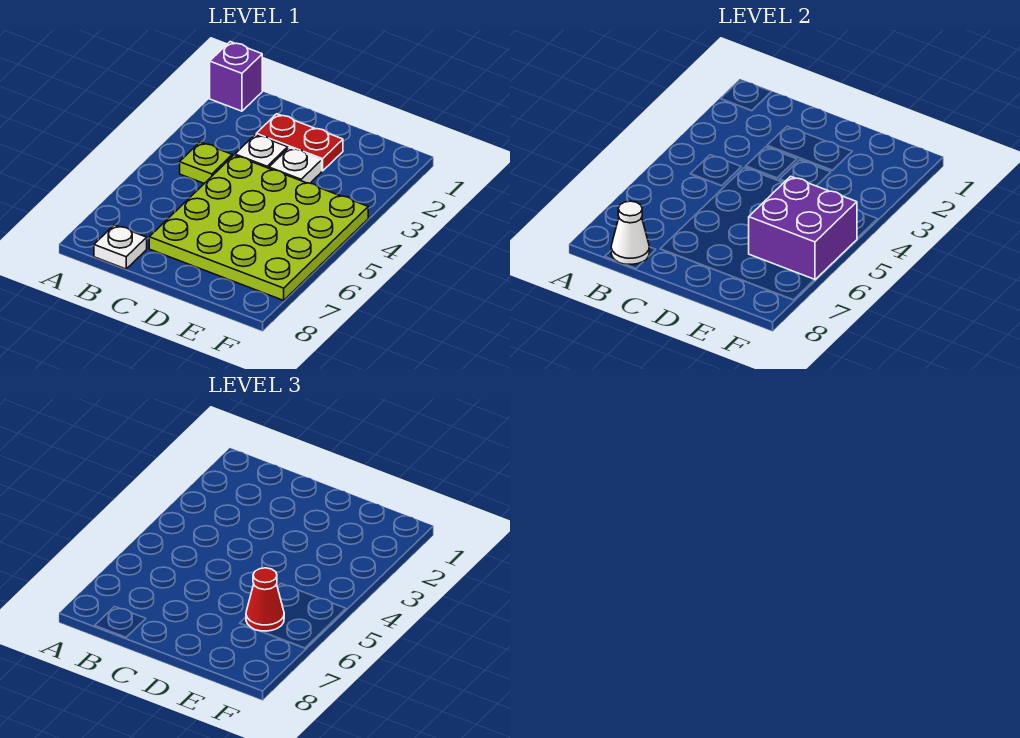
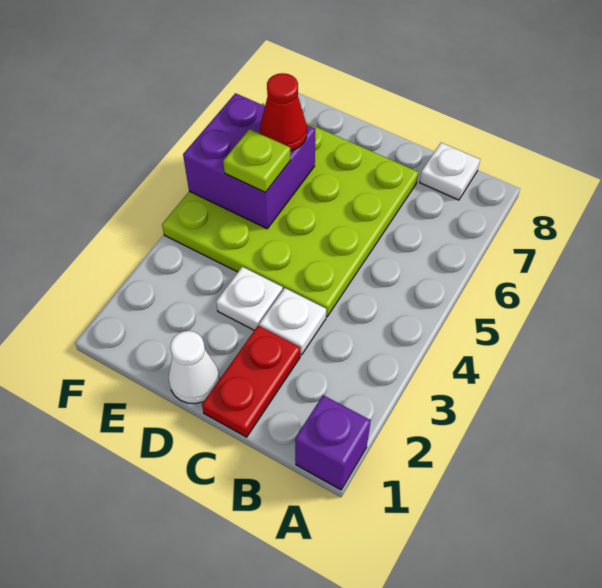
lime plate B4 level 1 -> lime plate E5 level 3
white cone B8 level 2 -> white cone D1 level 1
red plate C2:D2 level 1 -> red plate C1:C2 level 1

